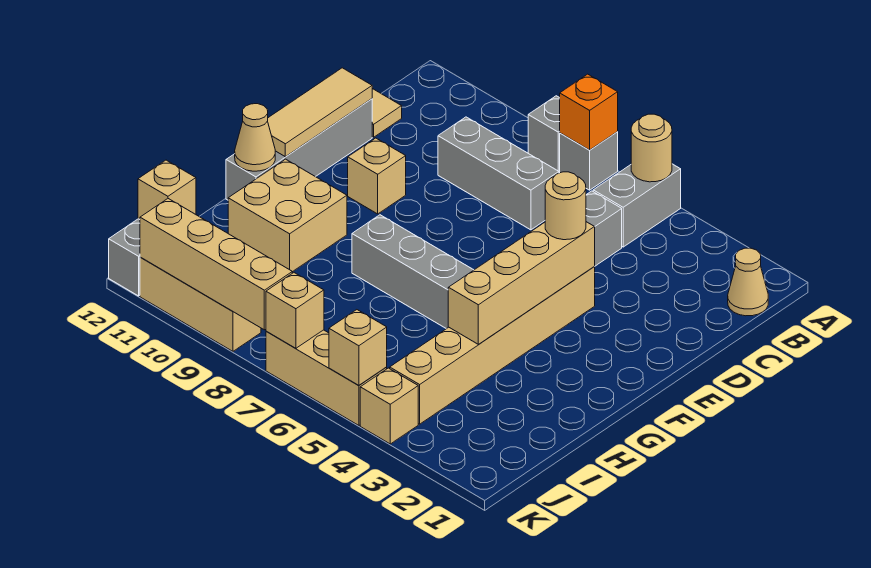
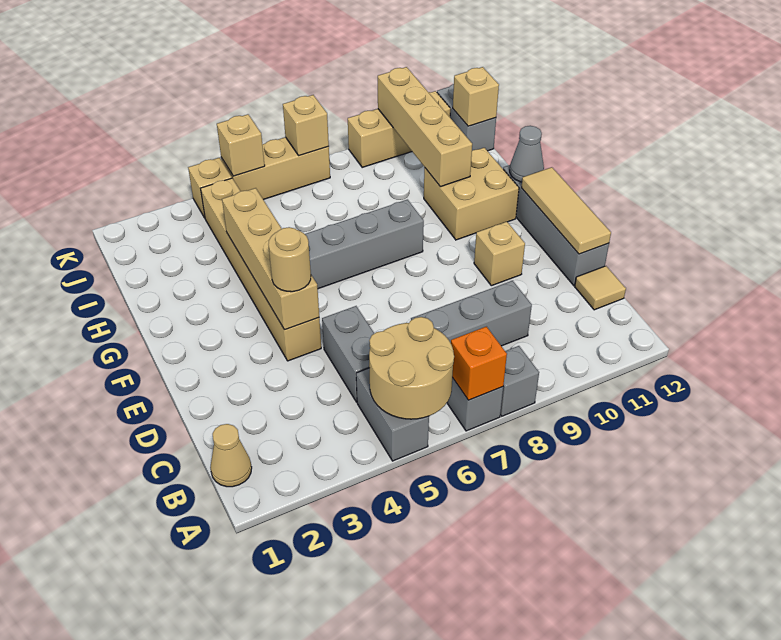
tan round brick A5 level 2 -> tan round brick A5:B6 level 2
tan cone G12 level 2 -> grey cone G12 level 2
tan brick K8:K11 level 2 -> tan brick H10:K10 level 2

